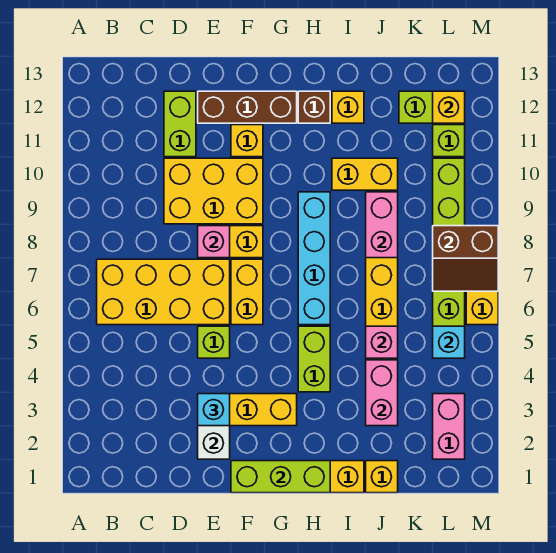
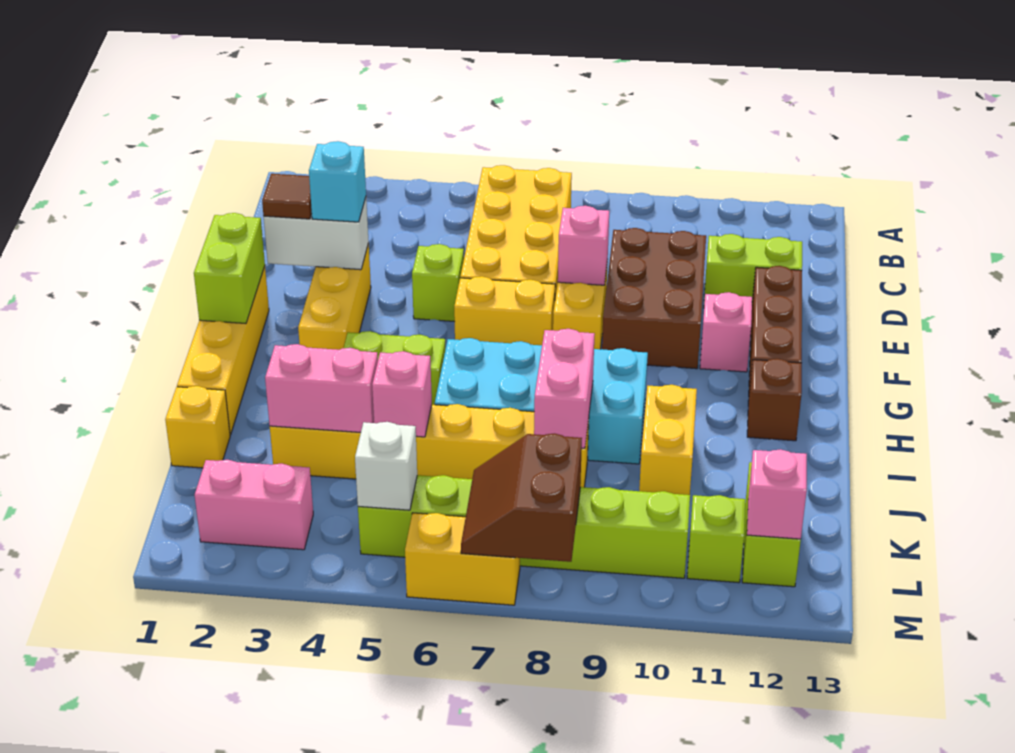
yellow brick D9:F10 level 1 -> brown brick D9:F10 level 1
none -> brown tile E2 level 3
lime brick F1:H1 level 2 -> lime brick F1:G1 level 2
yellow brick F11 level 1 -> pink brick F11 level 1
cyan brick H6:H9 level 1 -> cyan brick H6:I9 level 1
yellow brick I12 level 1 -> none
pink brick J8:J9 level 2 -> pink brick I8:J8 level 2
cyan brick L5 level 2 -> white brick L5 level 2
yellow brick L12 level 2 -> pink brick L12 level 2

